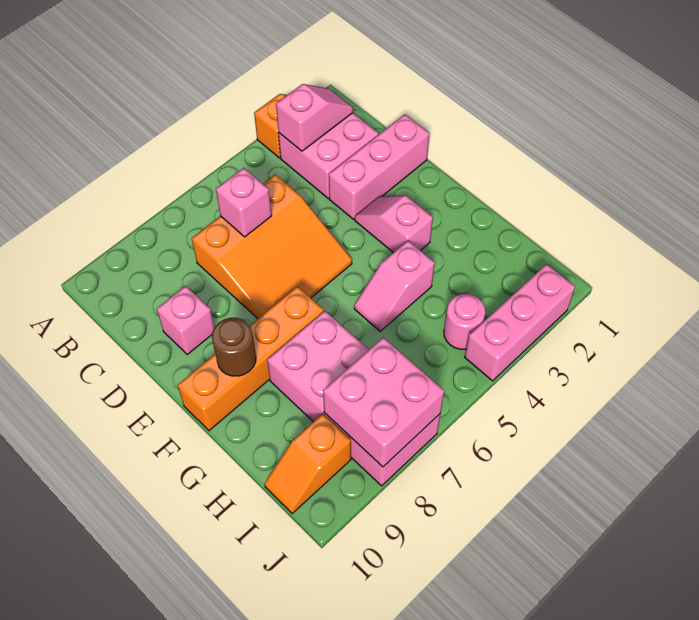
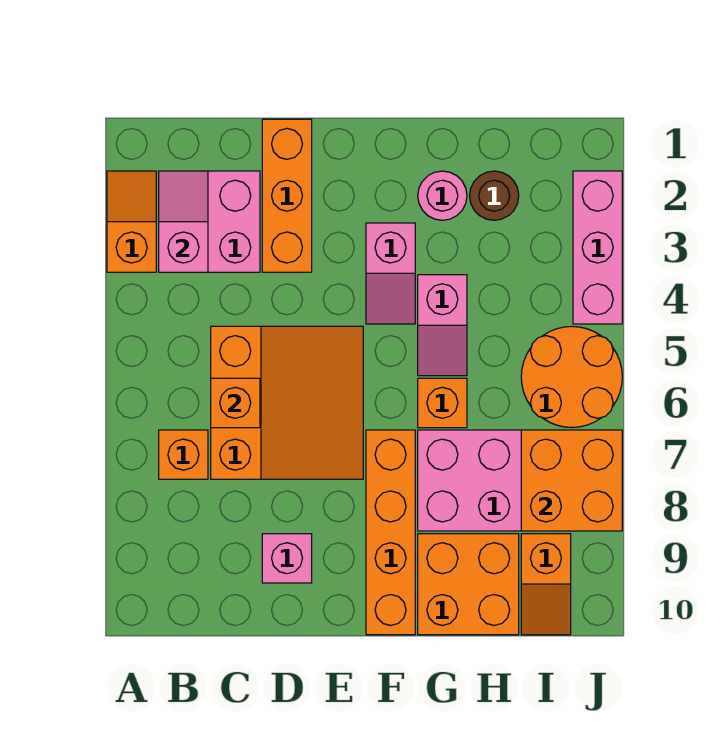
none -> orange brick B7 level 1
pink brick C6 level 2 -> orange brick C6 level 2
pink brick D1:D3 level 1 -> orange brick D1:D3 level 1
pink slope E3:F3 level 1 top F -> pink slope F3:F4 level 1 top 3
brown round brick F9 level 2 -> brown round brick H2 level 1
none -> orange brick G6 level 1
none -> orange brick G9:H10 level 1
pink round brick I4 level 1 -> pink round brick G2 level 1
none -> orange round brick I5:J6 level 1
pink brick I7:J8 level 2 -> orange brick I7:J8 level 2

